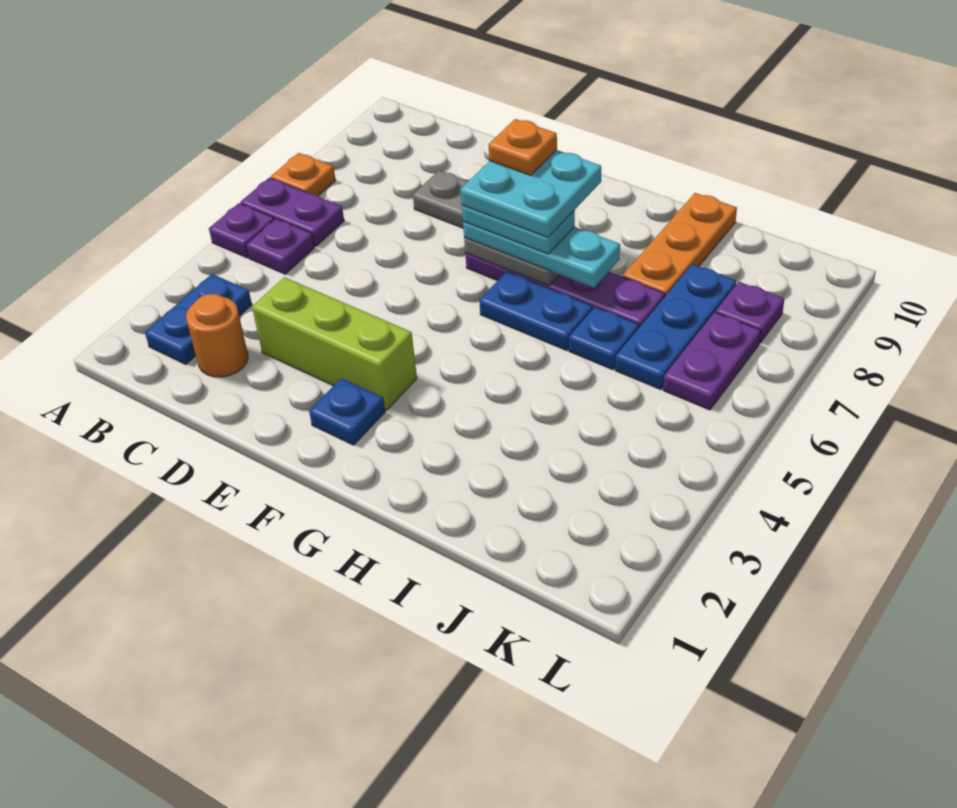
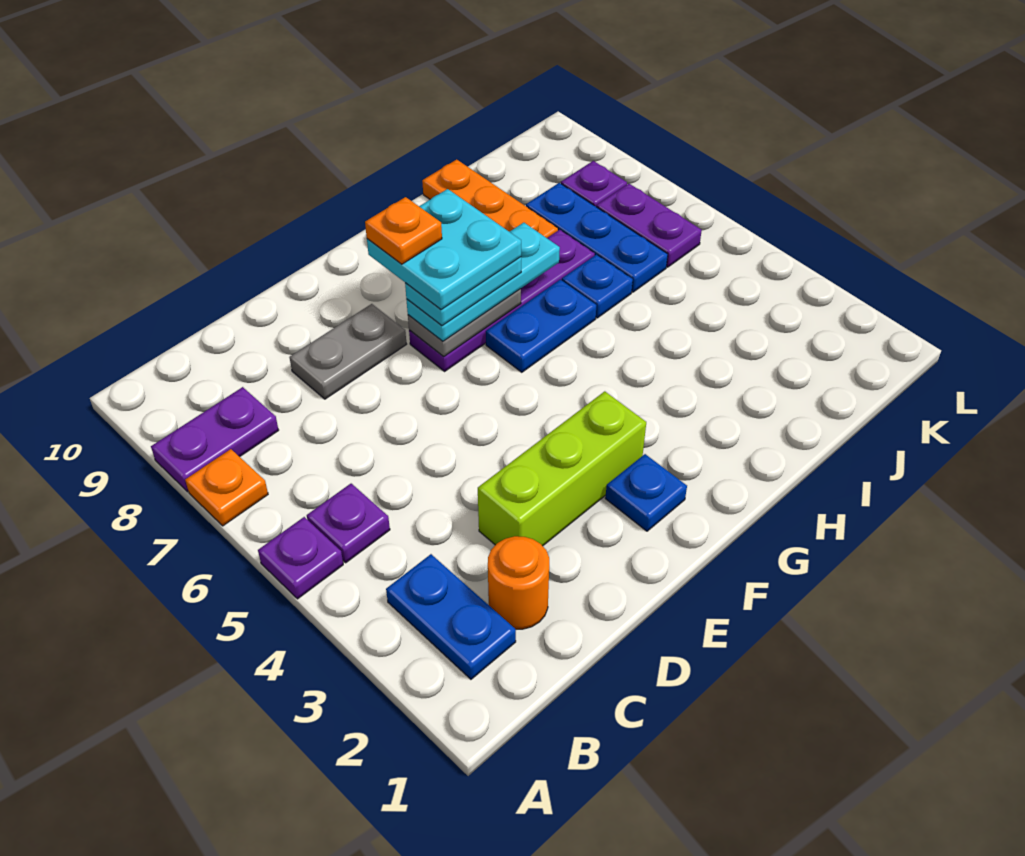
purple plate A6:B6 level 1 -> purple plate A8:B8 level 1

